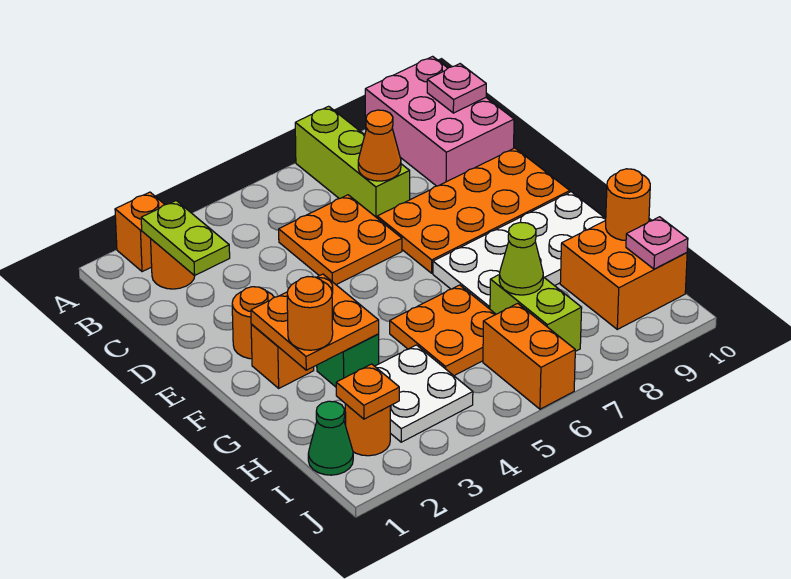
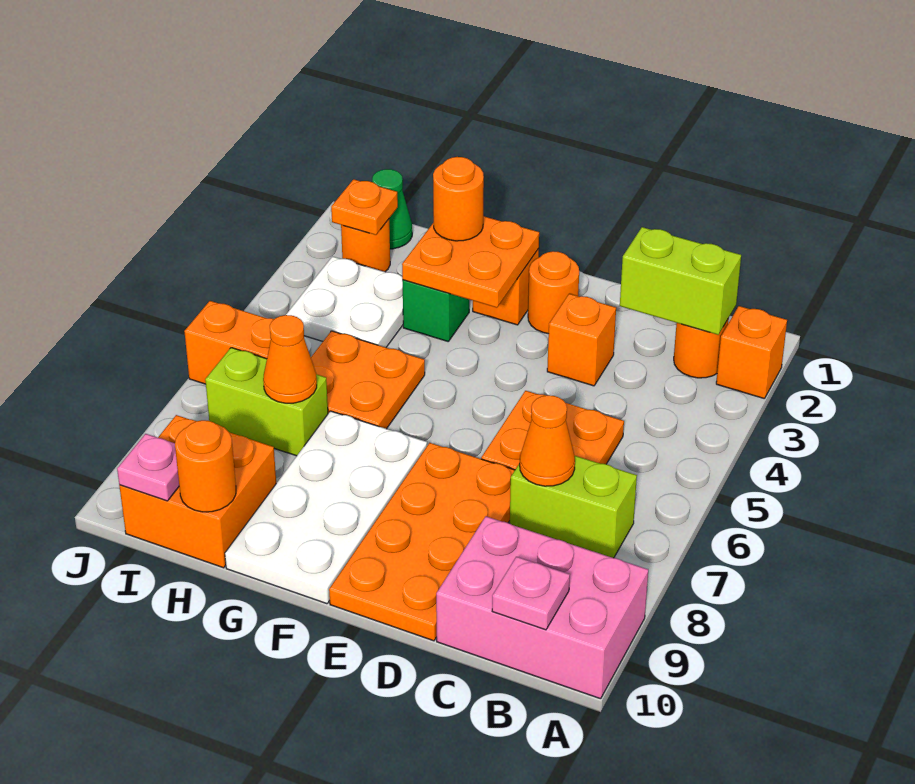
lime brick A7:C7 level 1 -> lime brick B7:C7 level 1
lime plate B2:C2 level 2 -> lime brick B2:C2 level 2
none -> orange brick D3 level 1
lime cone H7 level 2 -> orange cone H7 level 2

